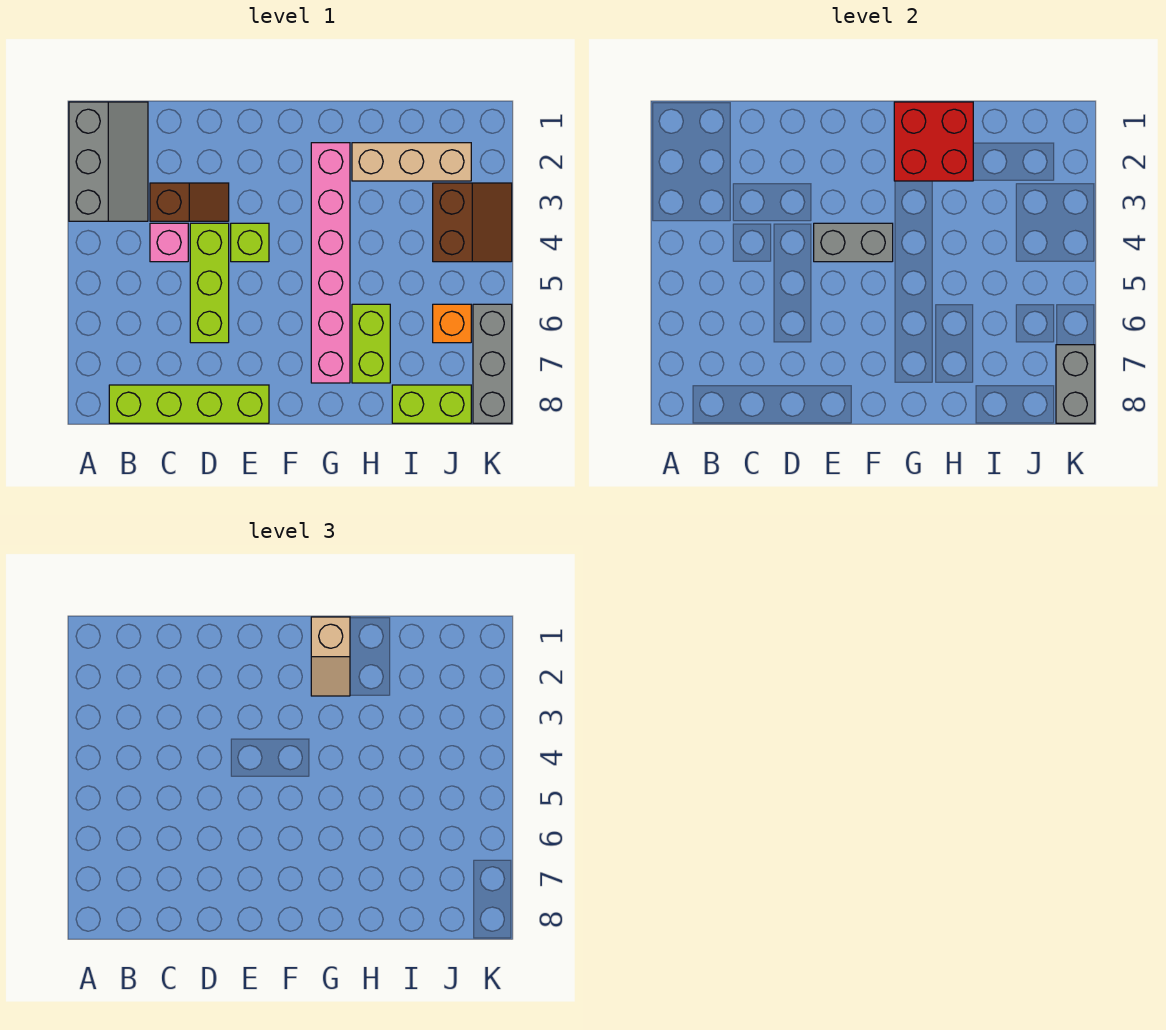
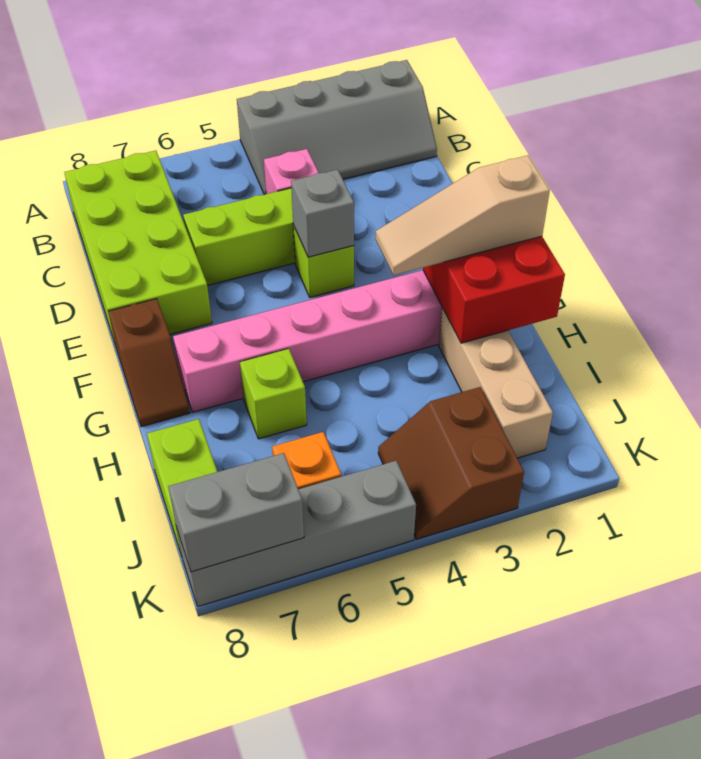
grey slope A1:B3 level 1 top A -> grey slope A1:B4 level 1 top A
lime brick B8:E8 level 1 -> lime brick B7:E8 level 1
brown slope C3:D3 level 1 top C -> brown slope F8:G8 level 1 top F
grey brick E4:F4 level 2 -> grey brick E4 level 2
tan slope G1:G2 level 3 top 1 -> tan slope G1:G3 level 3 top 1
lime brick H6:H7 level 1 -> lime brick H6 level 1
brown slope J3:K4 level 1 top J -> brown slope J3:K4 level 1 top 3
grey brick K6:K8 level 1 -> grey brick K5:K8 level 1

